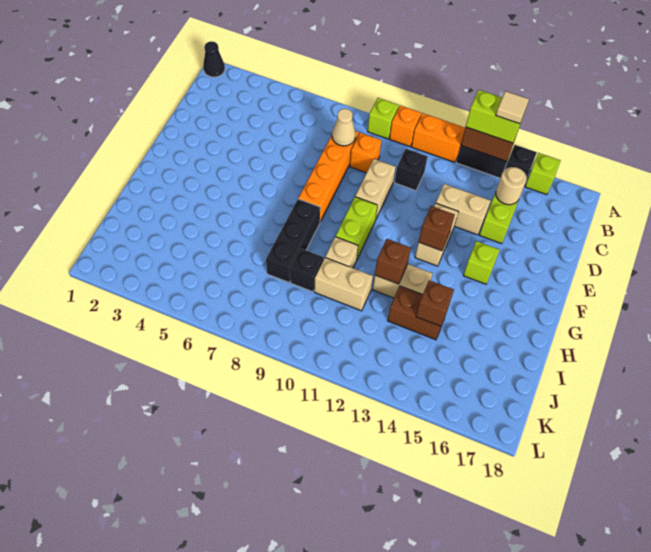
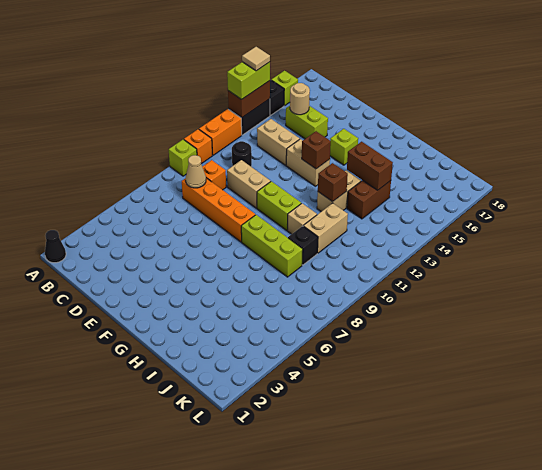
black brick C11 level 1 -> black round brick C11 level 1
tan brick D13:D14 level 1 -> tan brick C13:D13 level 1
black brick G8:I8 level 1 -> lime brick G8:I8 level 1
brown brick I14 level 2 -> brown brick H14:I14 level 2

